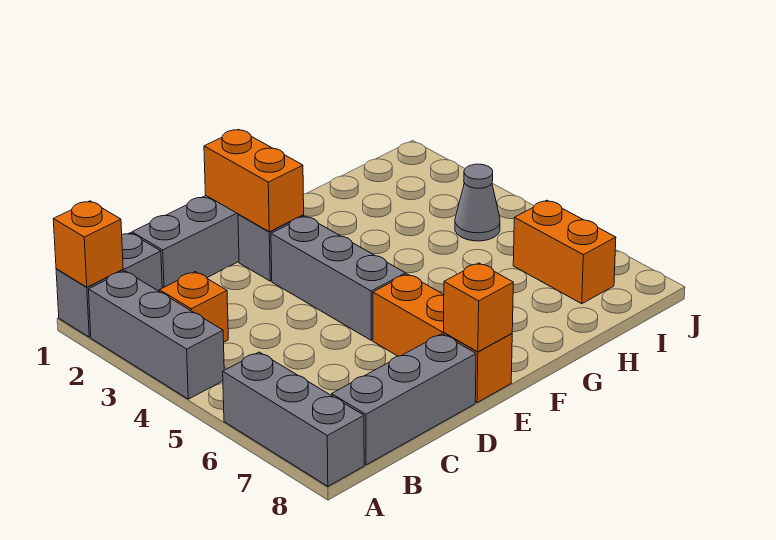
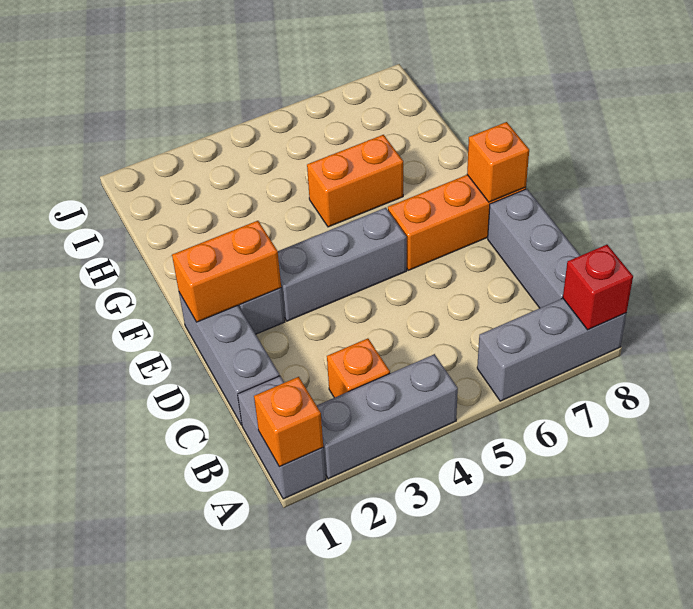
none -> red brick A8 level 2
grey cone I4 level 1 -> none
orange brick I6:I7 level 1 -> orange brick G5:G6 level 1

